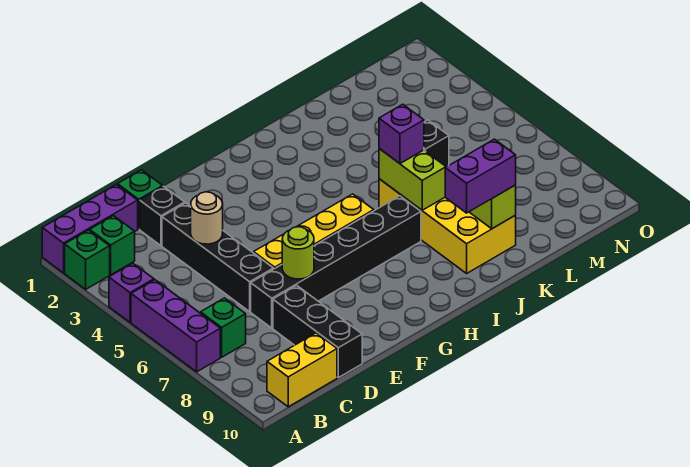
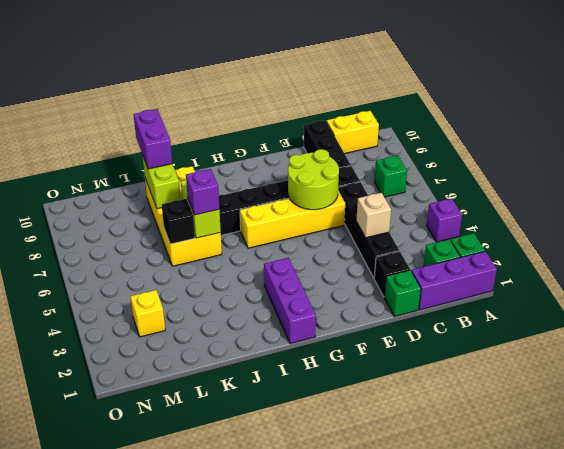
purple brick A5:A7 level 1 -> purple brick H1:H3 level 1
tan round brick D4 level 2 -> tan brick D4 level 2
lime round brick E7 level 2 -> lime round brick E6:F7 level 2
purple brick J9:K9 level 3 -> purple brick K9:K10 level 3
none -> yellow brick M3 level 1

